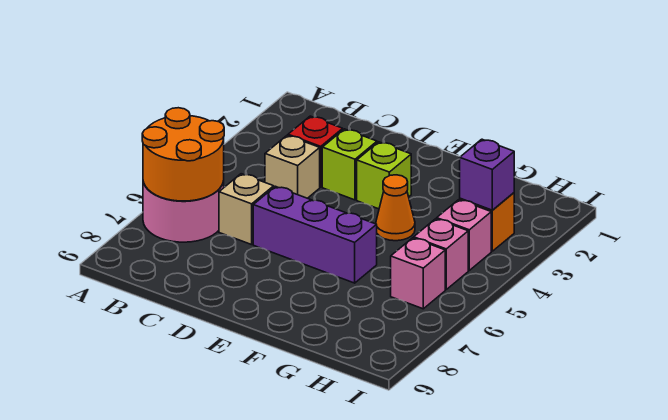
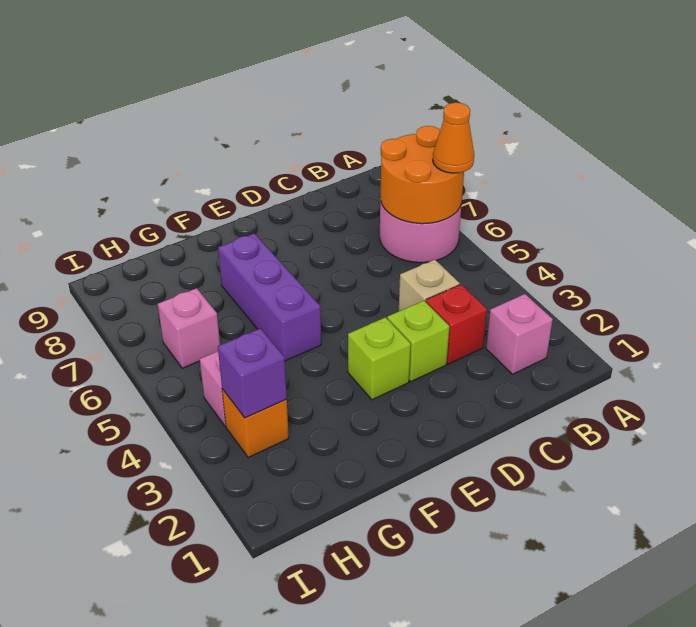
tan brick C6 level 1 -> none
purple brick D6:F6 level 1 -> purple brick F5:F7 level 1
orange cone F4 level 1 -> orange cone A6 level 3
pink brick H5 level 1 -> pink brick B2 level 1

